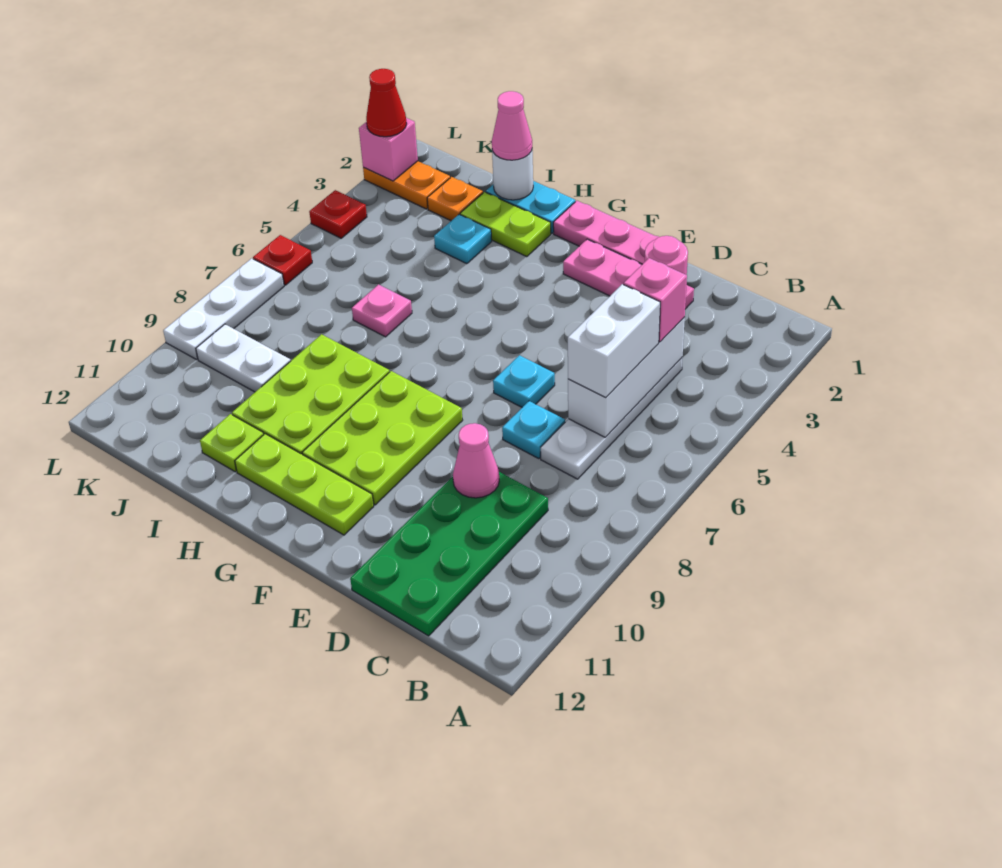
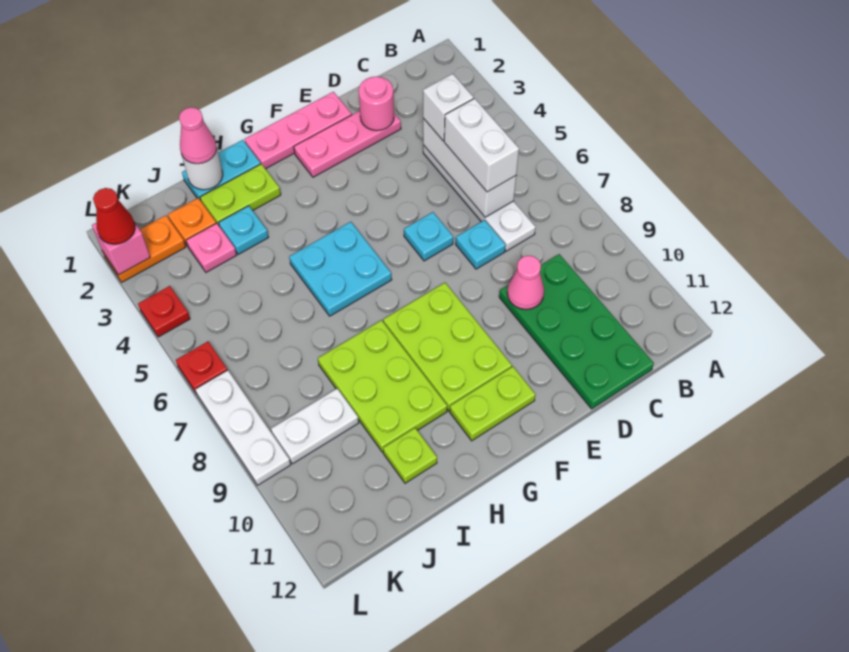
pink brick C4 level 3 -> white brick C4 level 3
lime plate F11:H11 level 1 -> lime plate F11:G11 level 1
none -> cyan plate G5:H6 level 1
pink plate I6 level 1 -> pink plate J3 level 1

